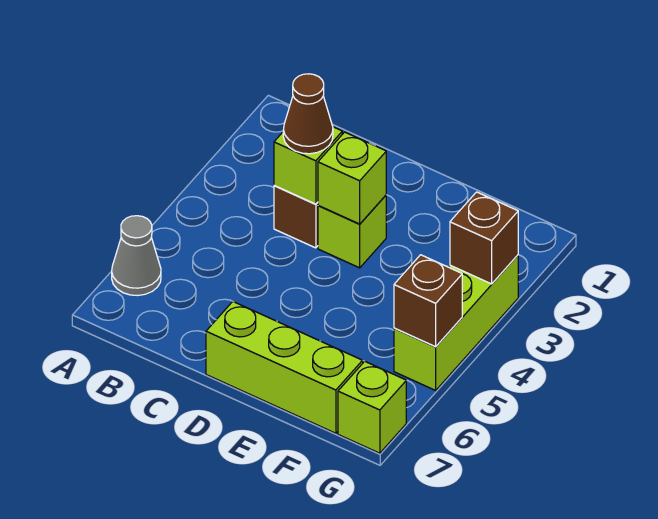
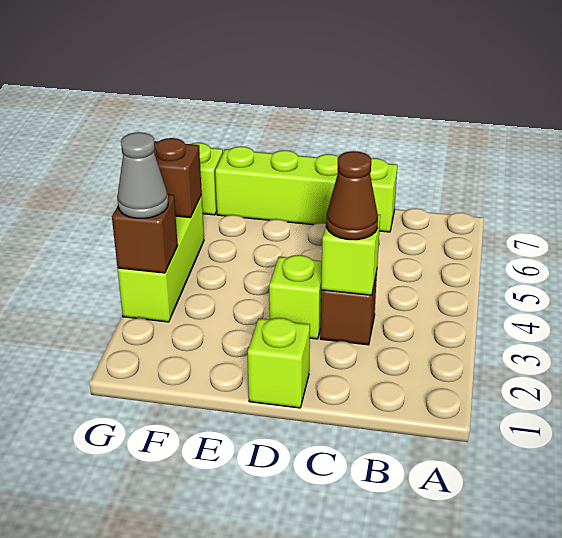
grey cone A6 level 1 -> grey cone G3 level 3
lime brick D3 level 2 -> lime brick D1 level 1
lime brick D7:F7 level 1 -> lime brick C7:F7 level 1

